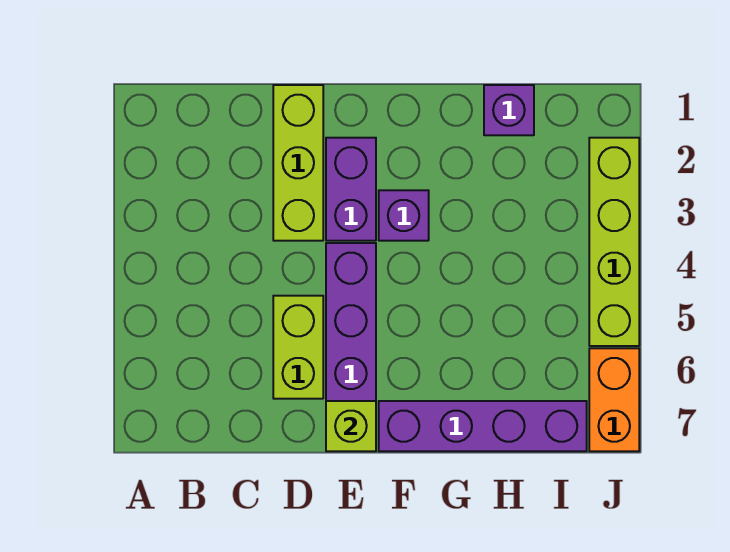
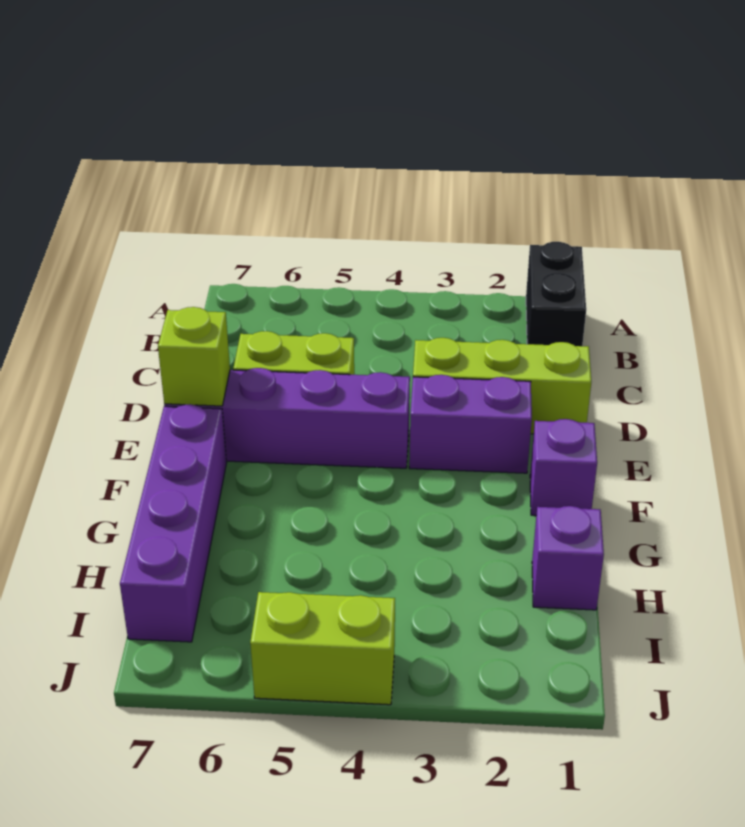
none -> black brick A1:B1 level 1
purple brick F3 level 1 -> purple brick F1 level 1
lime brick J2:J5 level 1 -> lime brick J4:J5 level 1
orange brick J6:J7 level 1 -> none

